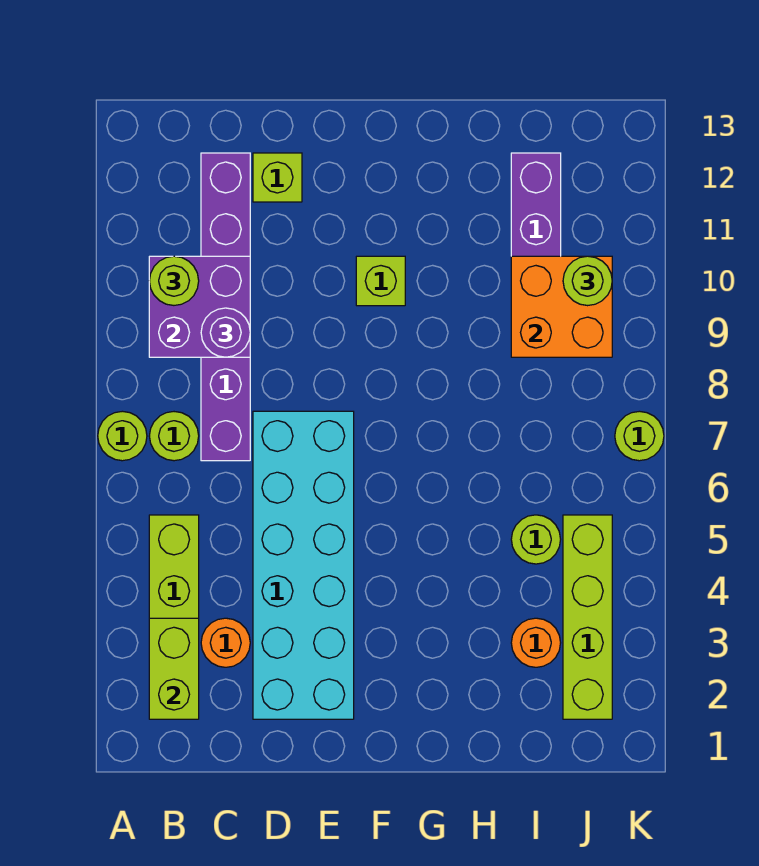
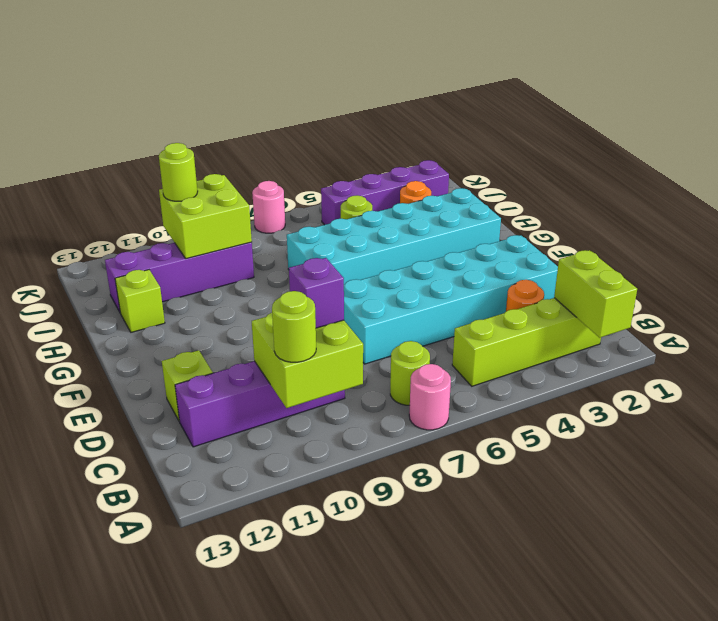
lime round brick A7 level 1 -> pink round brick A7 level 1
lime brick B2:B3 level 2 -> lime brick A2:B2 level 2
purple brick B9:C10 level 2 -> lime brick B9:C10 level 2
purple brick C7:C12 level 1 -> purple brick C9:C12 level 1
purple round brick C9 level 3 -> purple brick C9 level 3
lime brick F10 level 1 -> lime brick H12 level 1
none -> cyan brick G2:H7 level 1
orange brick I9:J10 level 2 -> lime brick I9:J10 level 2
lime brick J2:J5 level 1 -> purple brick J2:J5 level 1
lime round brick K7 level 1 -> pink round brick K7 level 1

